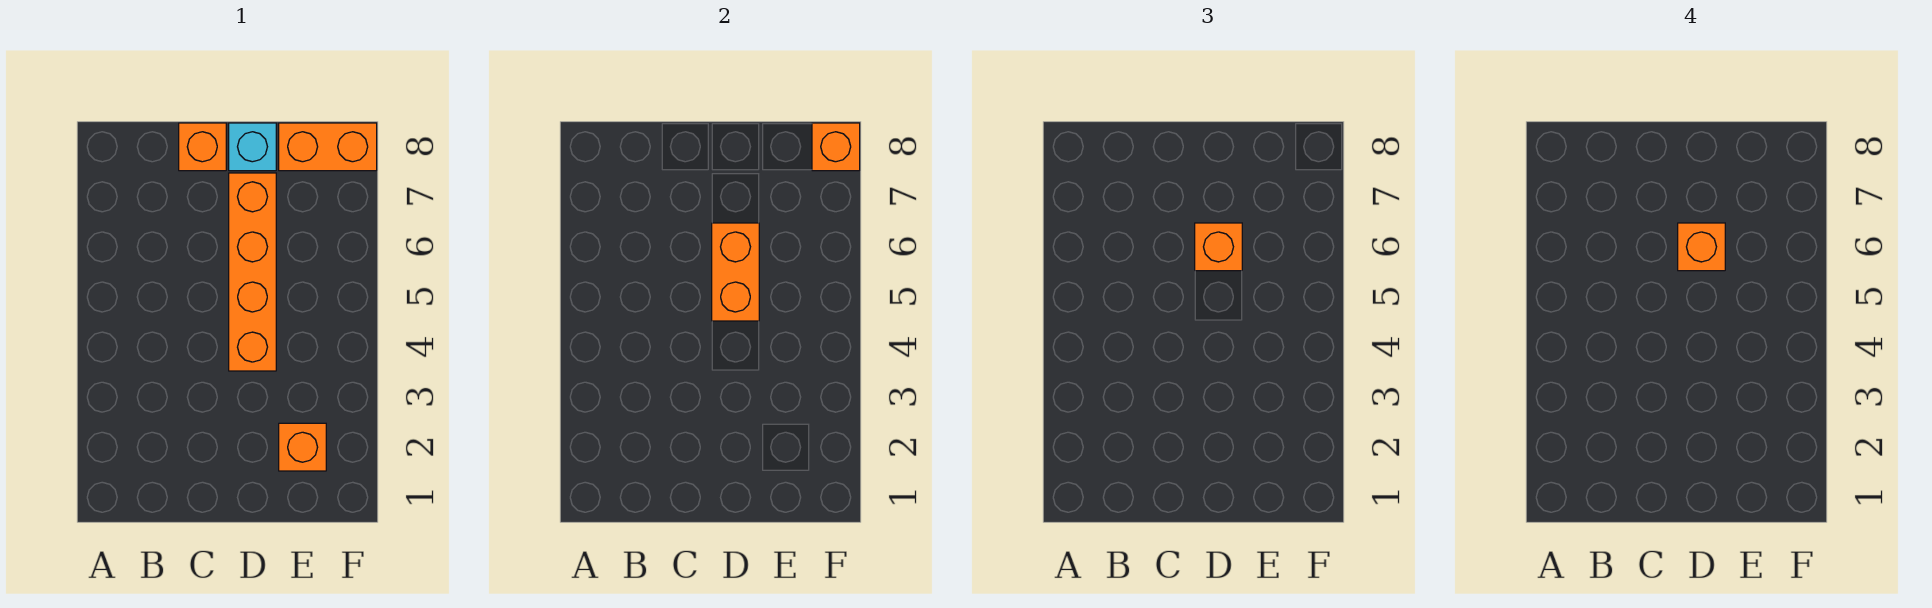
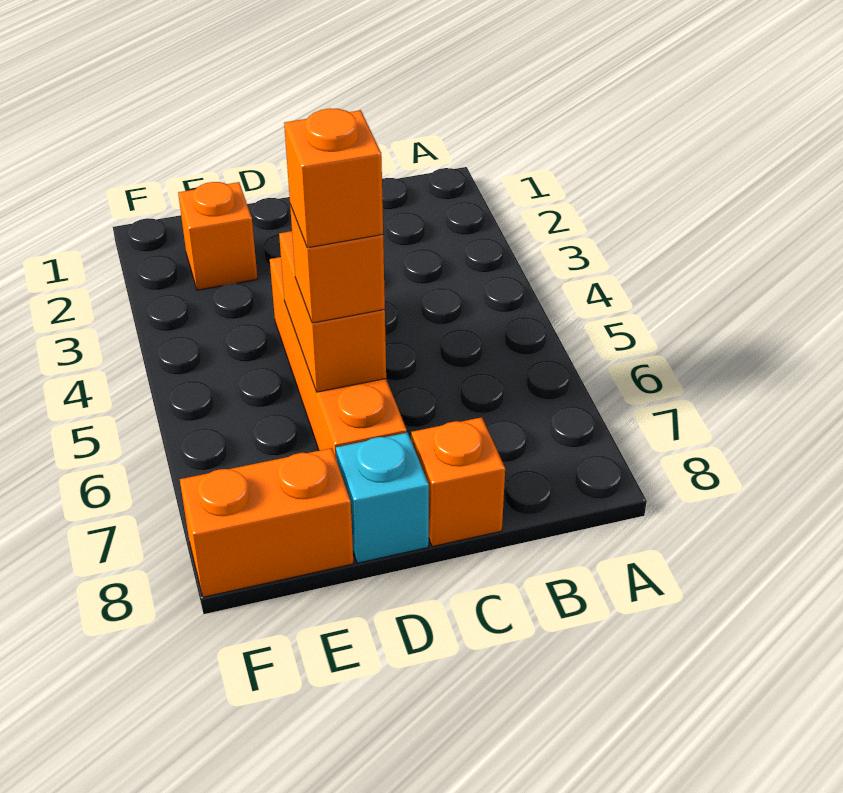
orange brick F8 level 2 -> none

